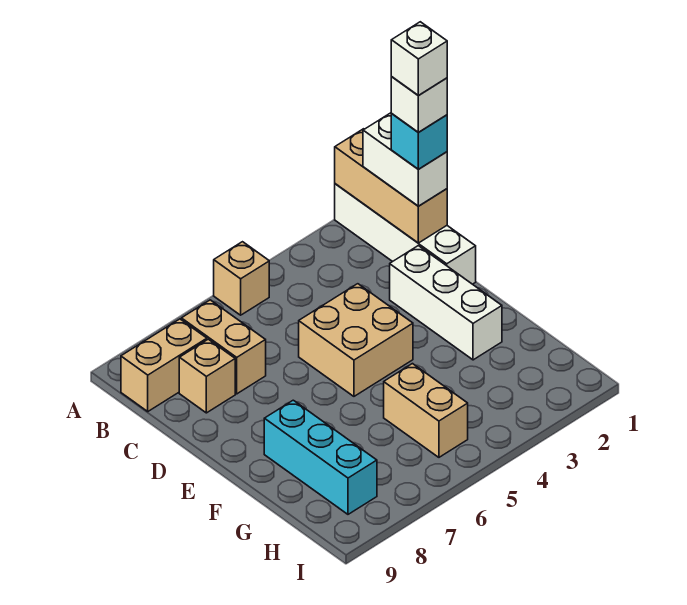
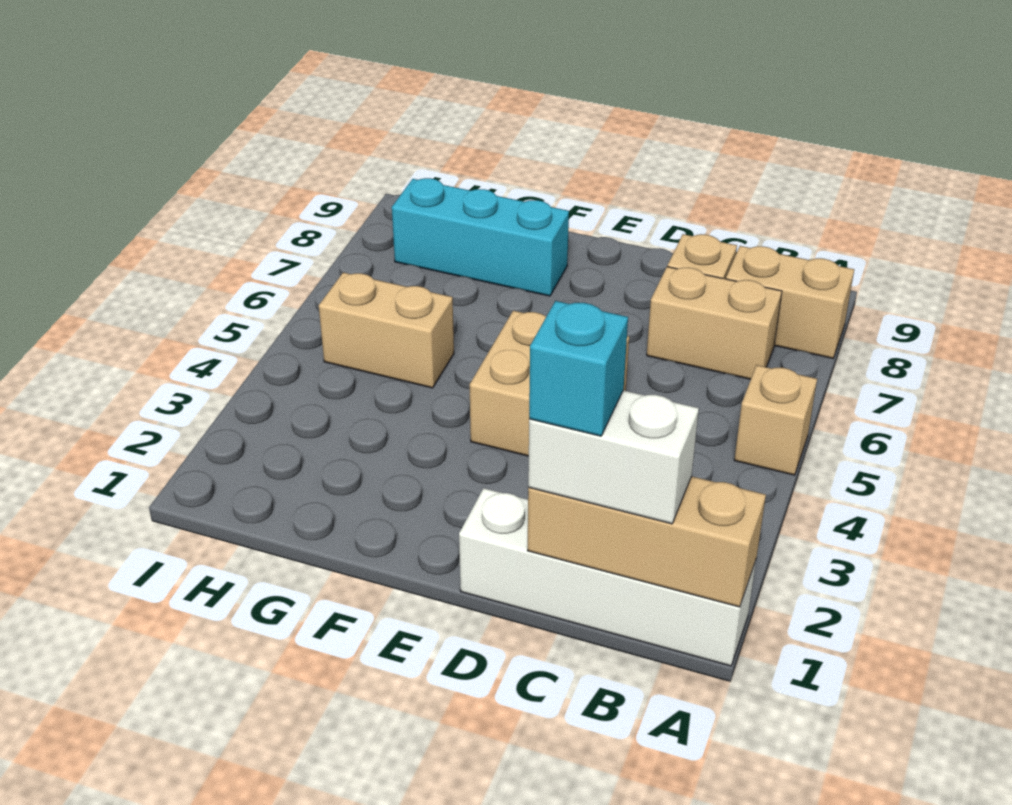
tan brick B8:B9 level 1 -> tan brick A8:B8 level 1
white brick C1 level 5 -> none
white brick C1 level 6 -> none
white brick D2:F2 level 1 -> none

